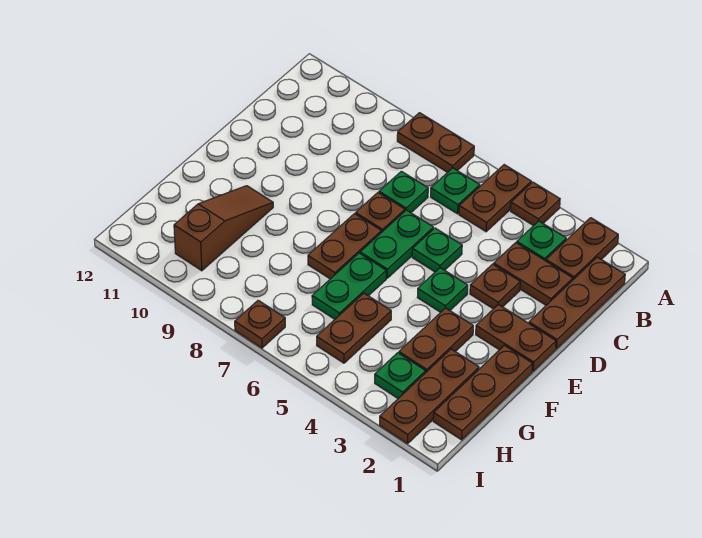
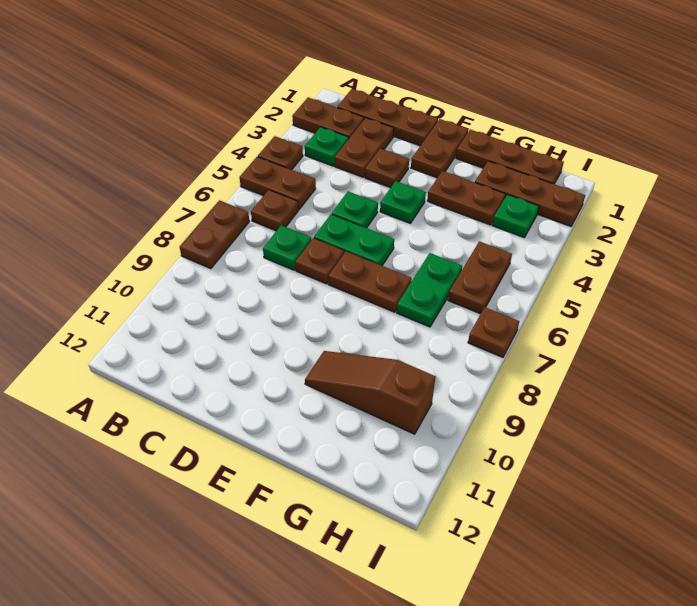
green plate B6 level 1 -> brown plate B6 level 1
green plate F6:G6 level 1 -> green plate G6:G7 level 1
brown plate G5:H5 level 1 -> brown plate H5:H6 level 1

